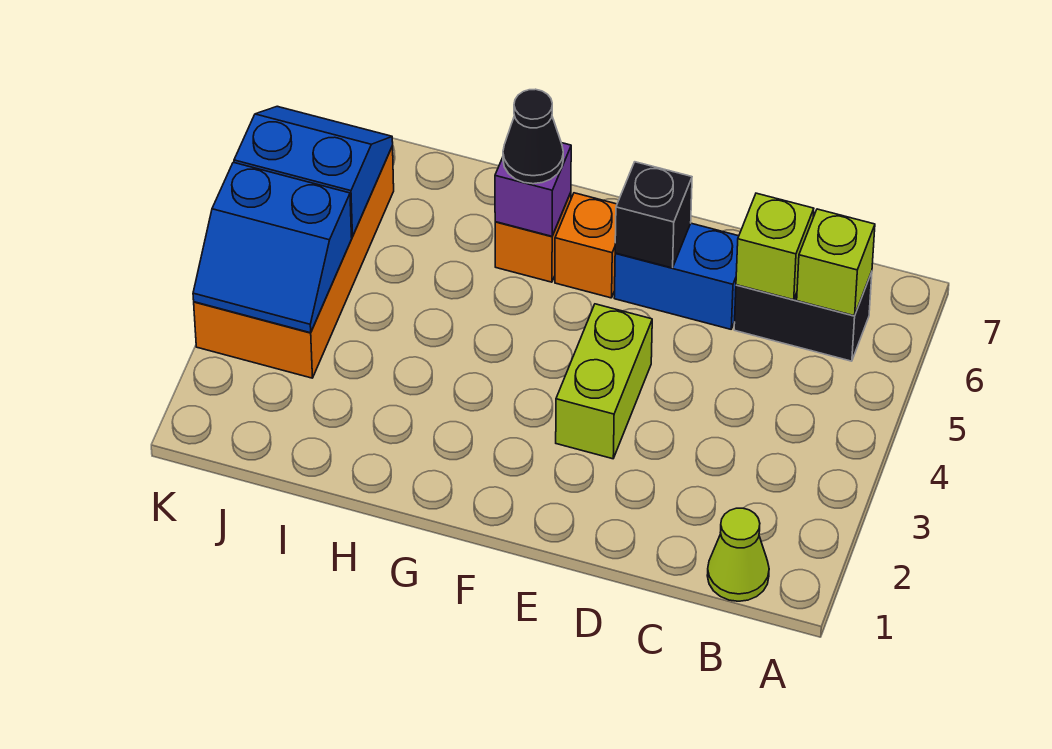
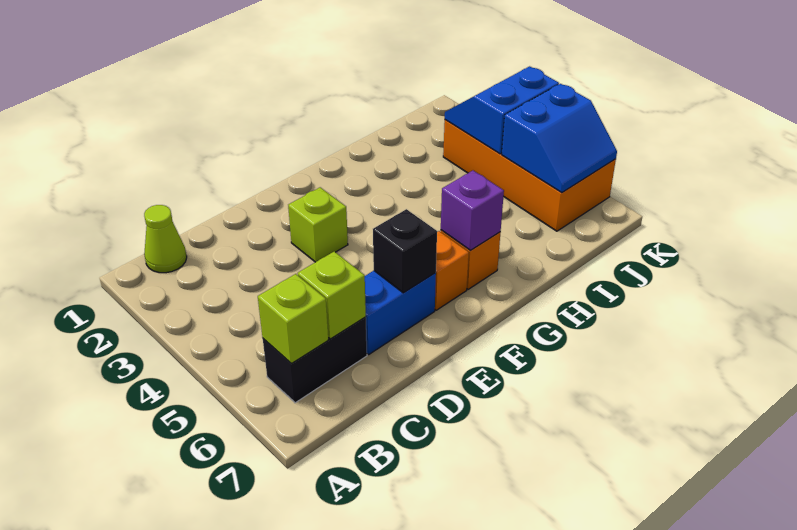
lime brick E3:E4 level 1 -> lime brick E3 level 1
black cone G6 level 3 -> none

